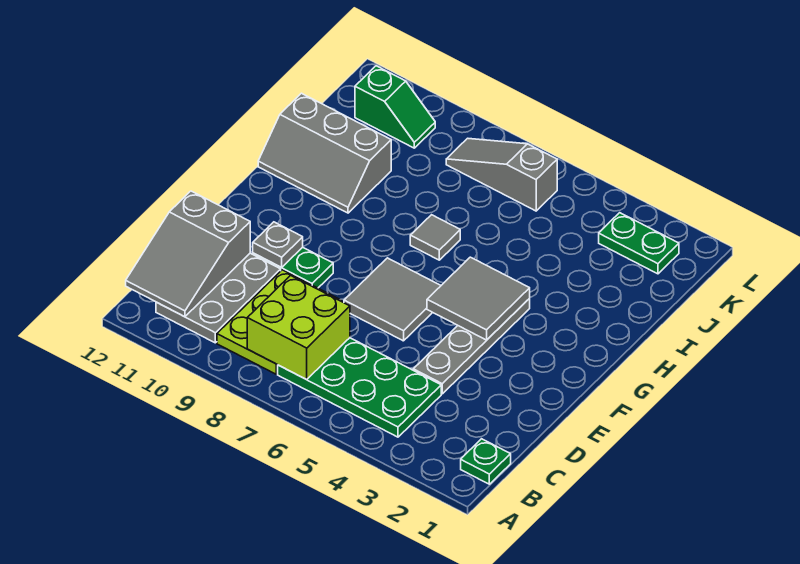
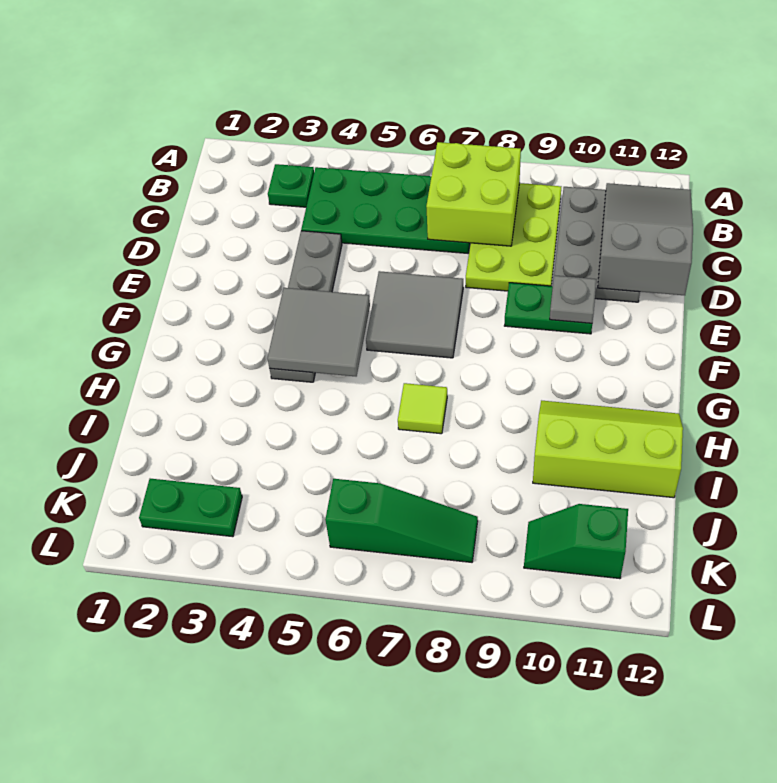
green plate B1 level 1 -> green plate B3 level 1
grey tile H7 level 1 -> lime tile H7 level 1
grey slope H10:I12 level 1 top I -> lime slope H10:I12 level 1 top I
grey slope K6:K8 level 1 top 6 -> green slope K6:K8 level 1 top 6

